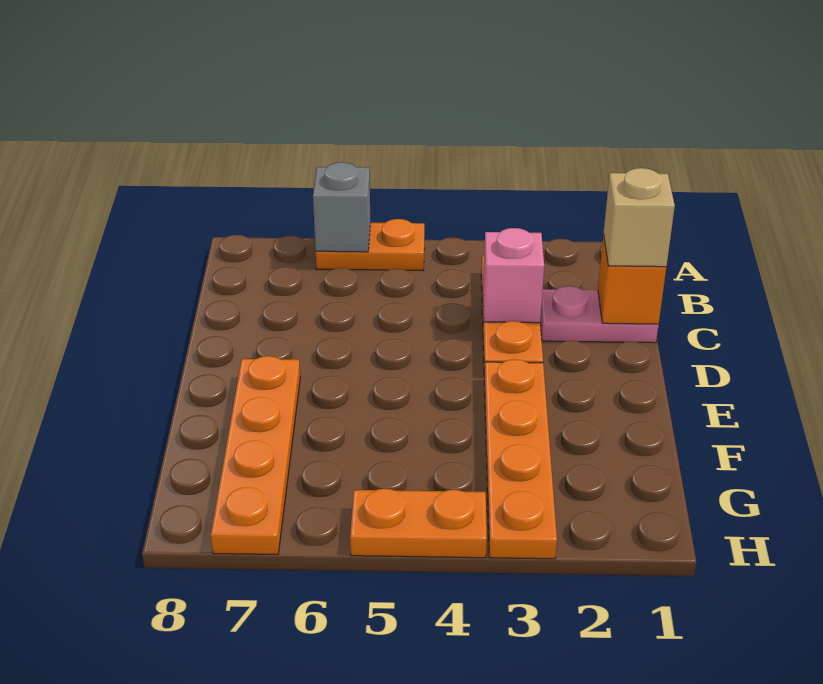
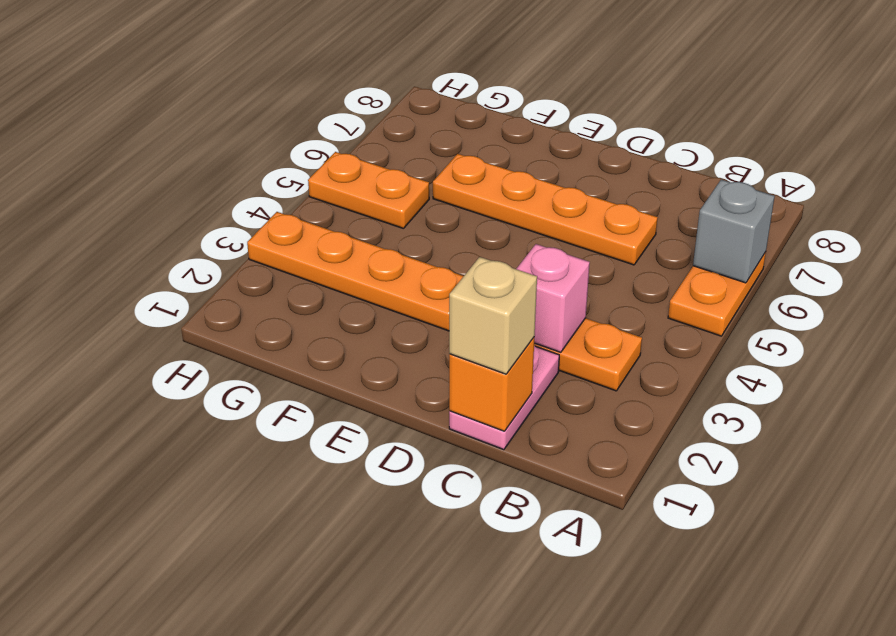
orange plate E7:H7 level 1 -> orange plate C6:F6 level 1
orange plate H4:H5 level 1 -> orange plate G5:H5 level 1

